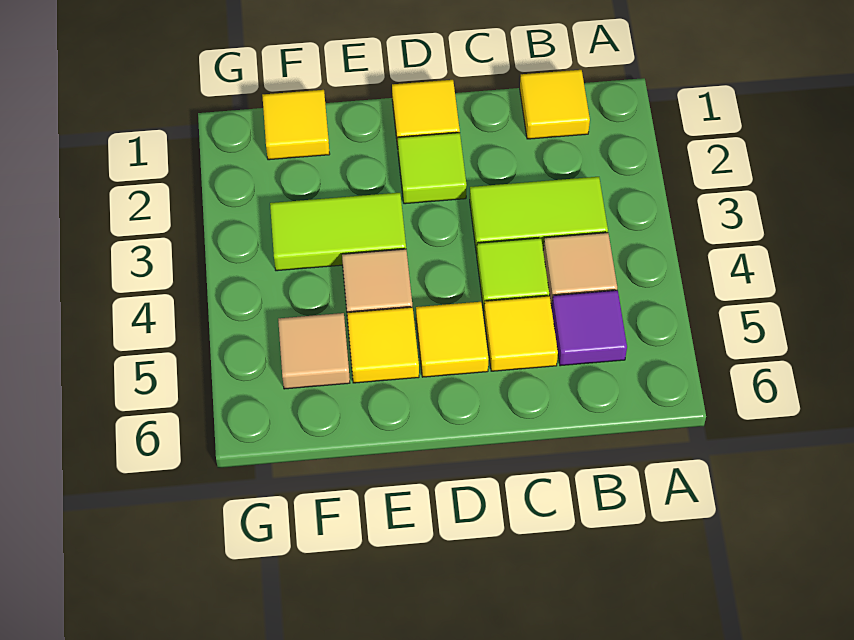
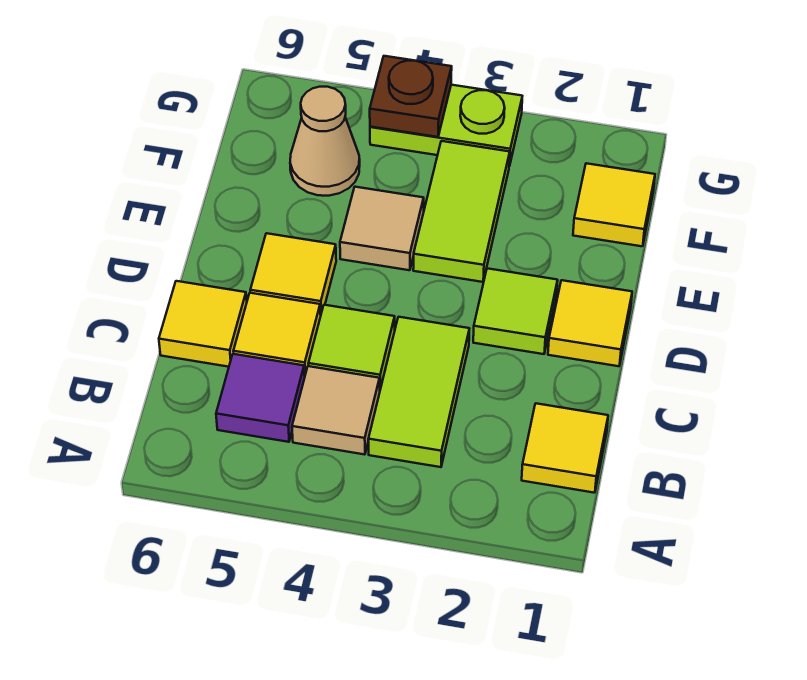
yellow tile E5 level 1 -> yellow tile C6 level 1
tan tile F5 level 1 -> tan cone F5 level 1
none -> lime plate G3:G4 level 1
none -> brown plate G4 level 2

